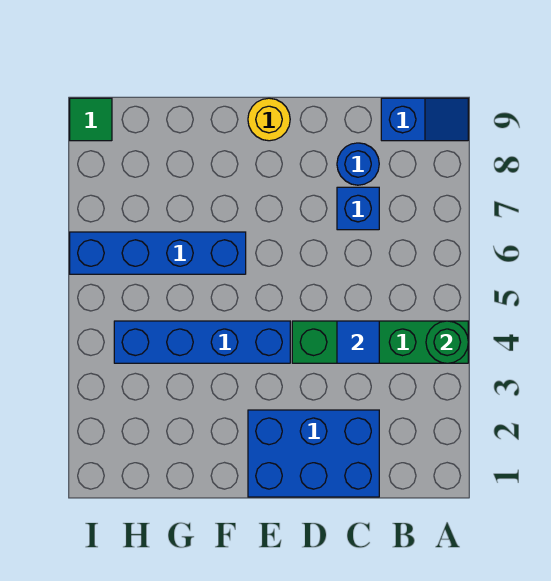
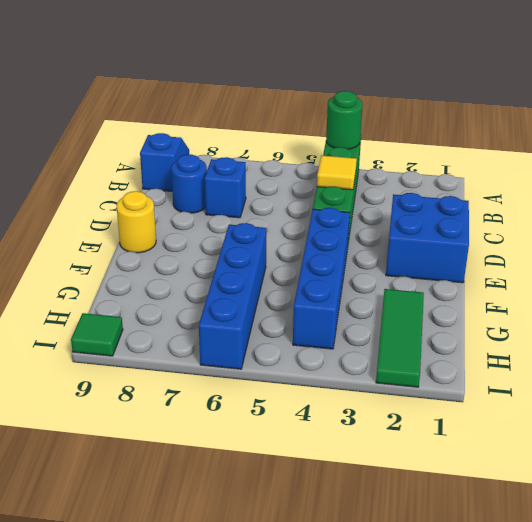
blue brick C1:E2 level 1 -> blue brick D1:E2 level 1
blue tile C4 level 2 -> yellow tile C4 level 2
none -> green tile G2:I2 level 1

